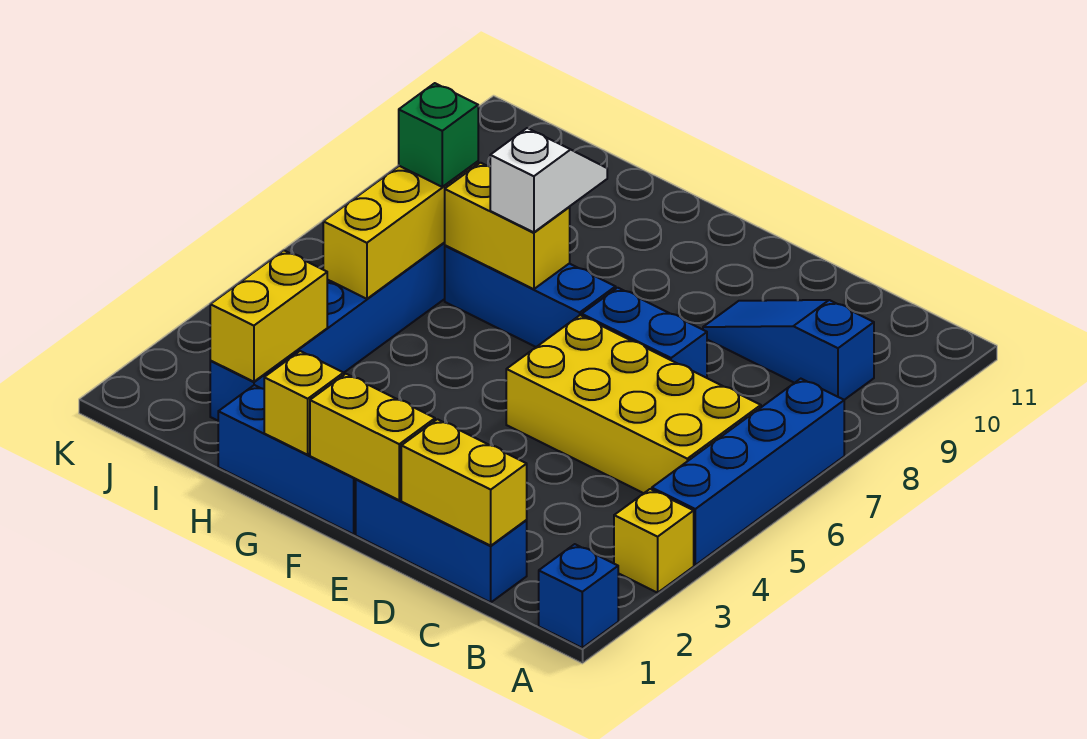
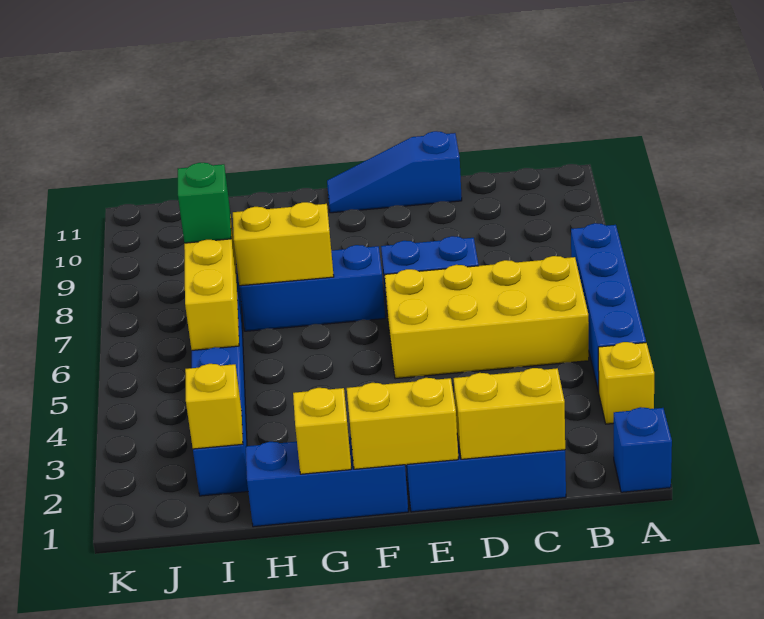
blue slope B9:D9 level 1 top B -> blue slope D11:F11 level 1 top D
white slope G7:G8 level 3 top 7 -> none
yellow brick I2:I3 level 2 -> yellow brick I2 level 2

